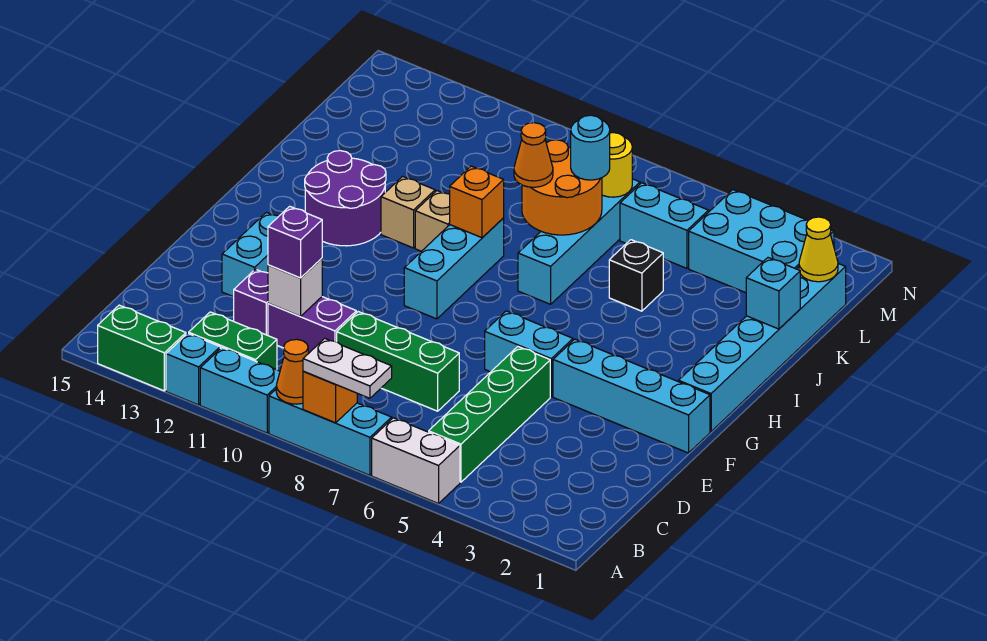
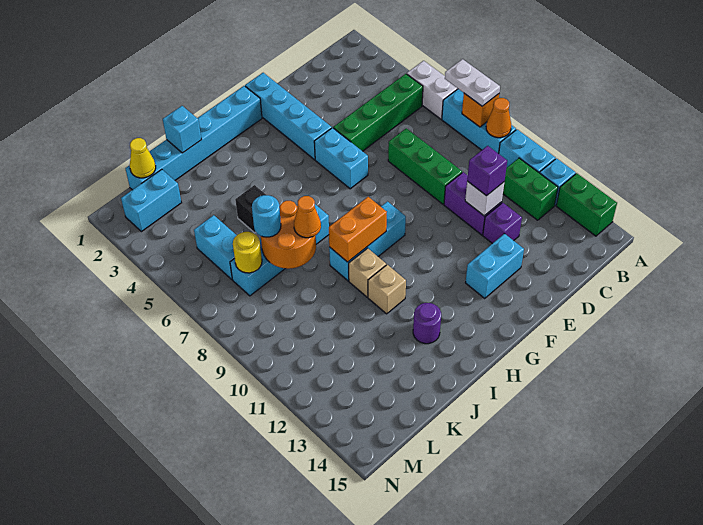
purple round brick H12:I13 level 1 -> purple round brick I13 level 1
orange brick I9 level 2 -> orange brick H9:I9 level 2
cyan brick L2:M4 level 1 -> cyan brick L2:M2 level 1

